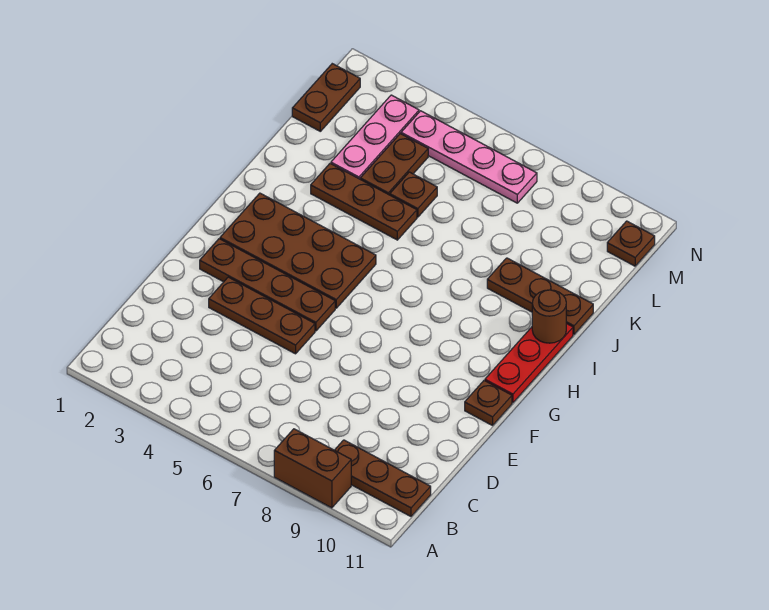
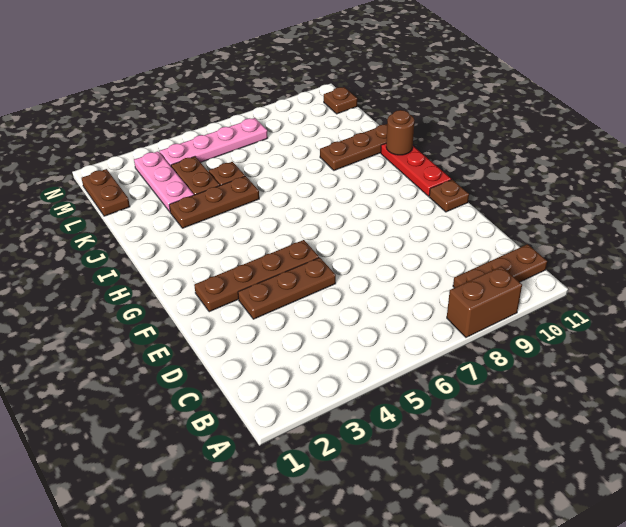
brown plate G2:H5 level 1 -> none

